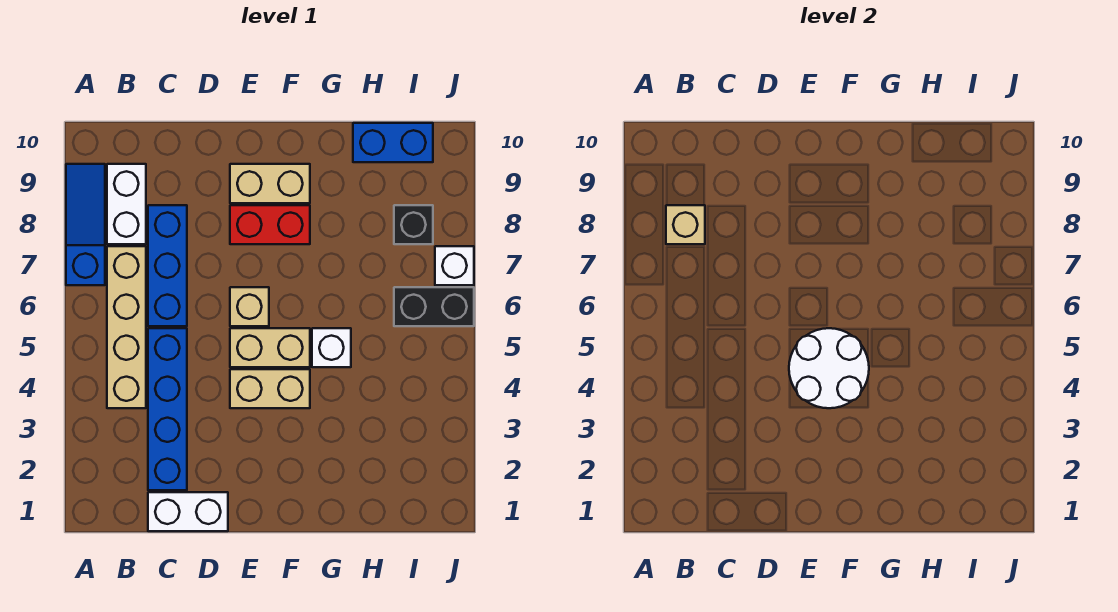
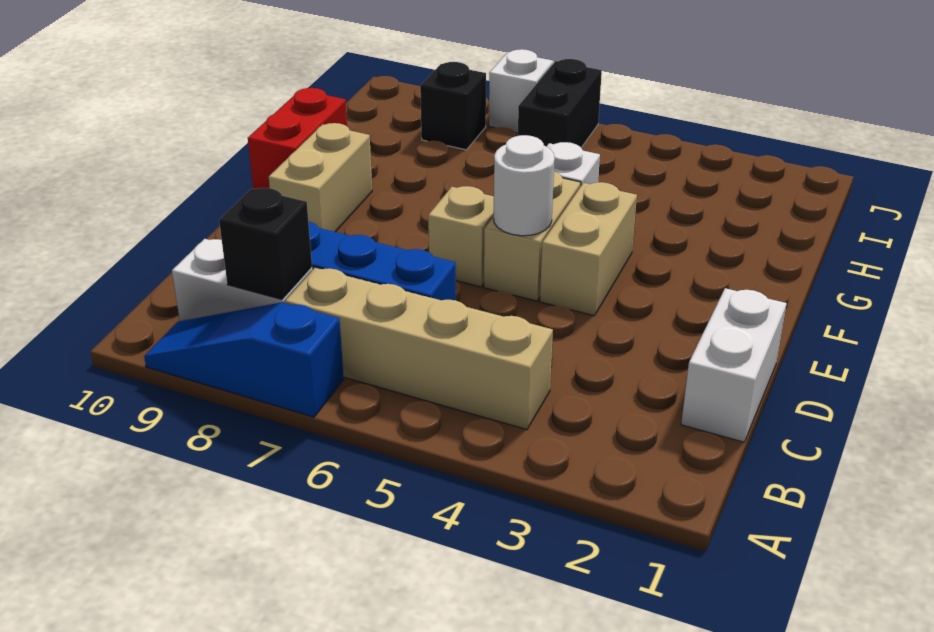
tan brick B8 level 2 -> black brick B8 level 2
blue brick C2:C5 level 1 -> none
white round brick E4:F5 level 2 -> white round brick E5 level 2
red brick E8:F8 level 1 -> red brick F10:G10 level 1
blue brick H10:I10 level 1 -> none

